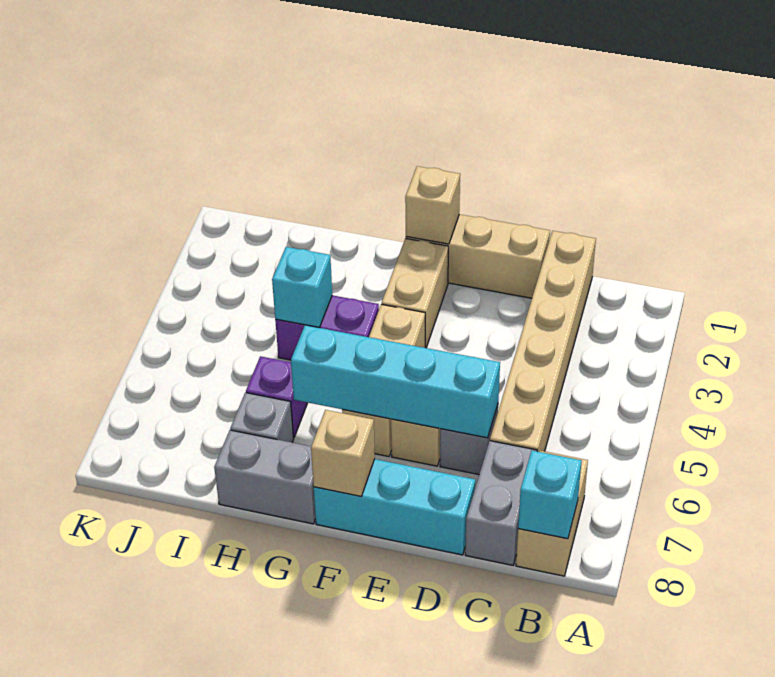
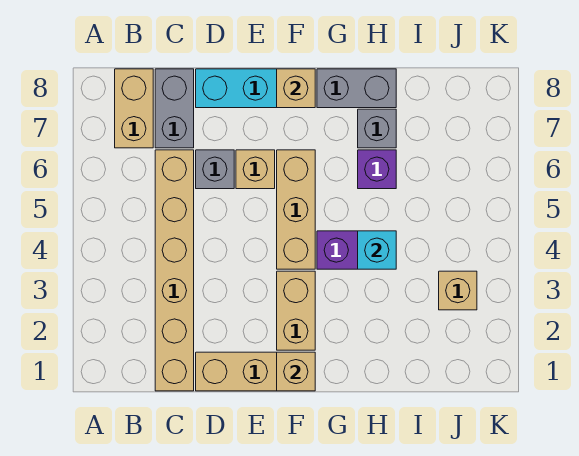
cyan brick B8 level 2 -> none
cyan brick D6:G6 level 2 -> none
none -> tan brick J3 level 1

